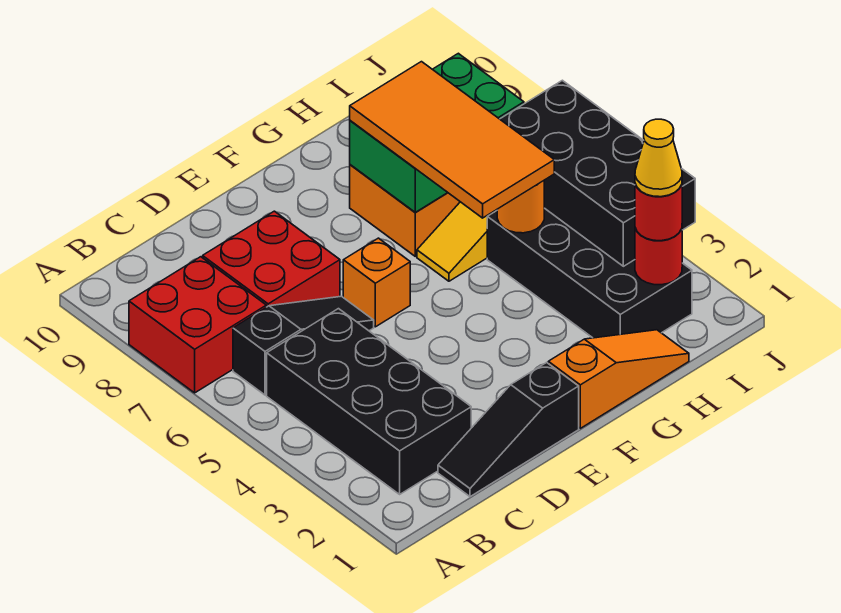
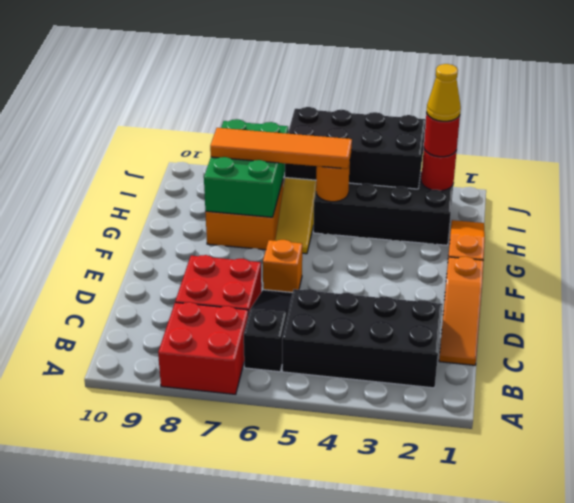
black slope C1:E1 level 1 top E -> orange slope C1:E1 level 1 top E
orange tile G5:H8 level 3 -> orange tile H5:H8 level 3

